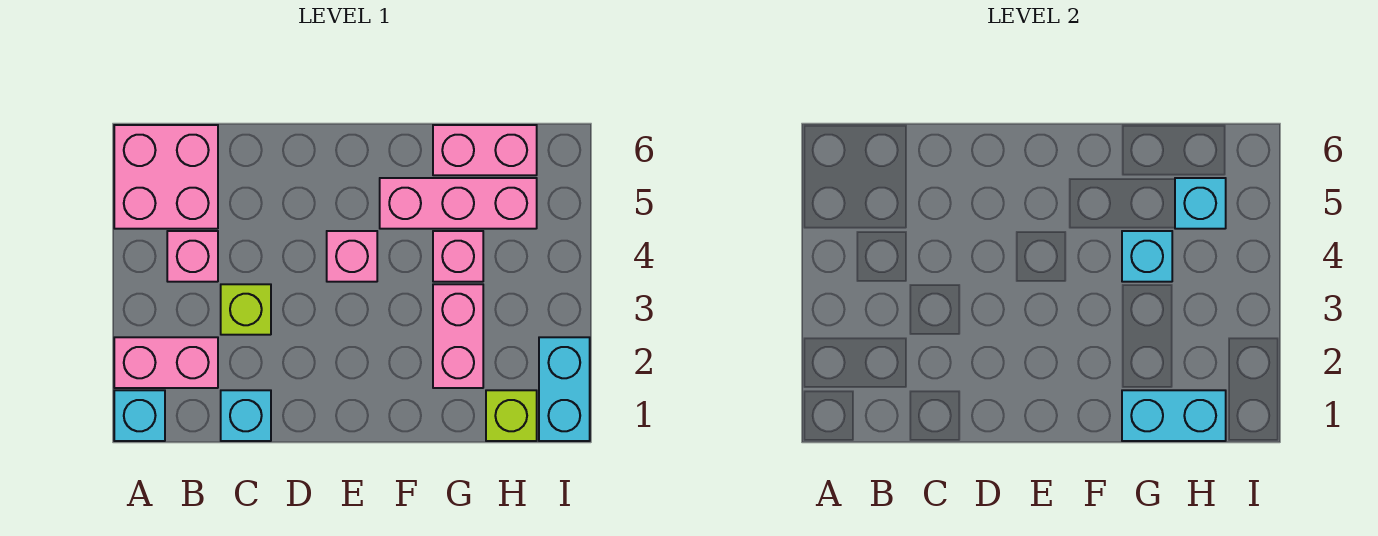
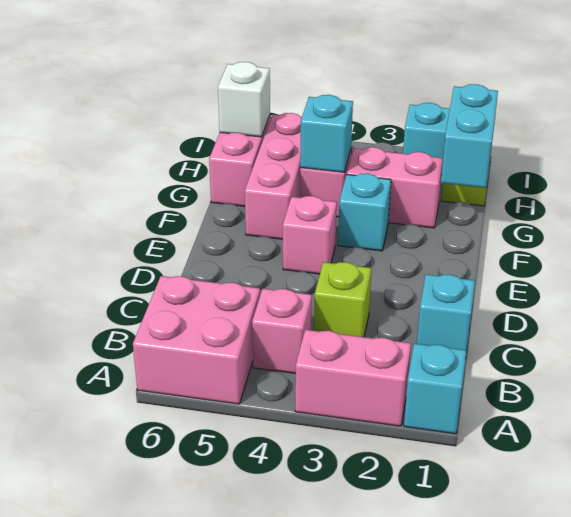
pink brick A2:B2 level 1 -> pink brick A2:A3 level 1
cyan brick H5 level 2 -> cyan brick F3 level 1
none -> white brick H6 level 2

